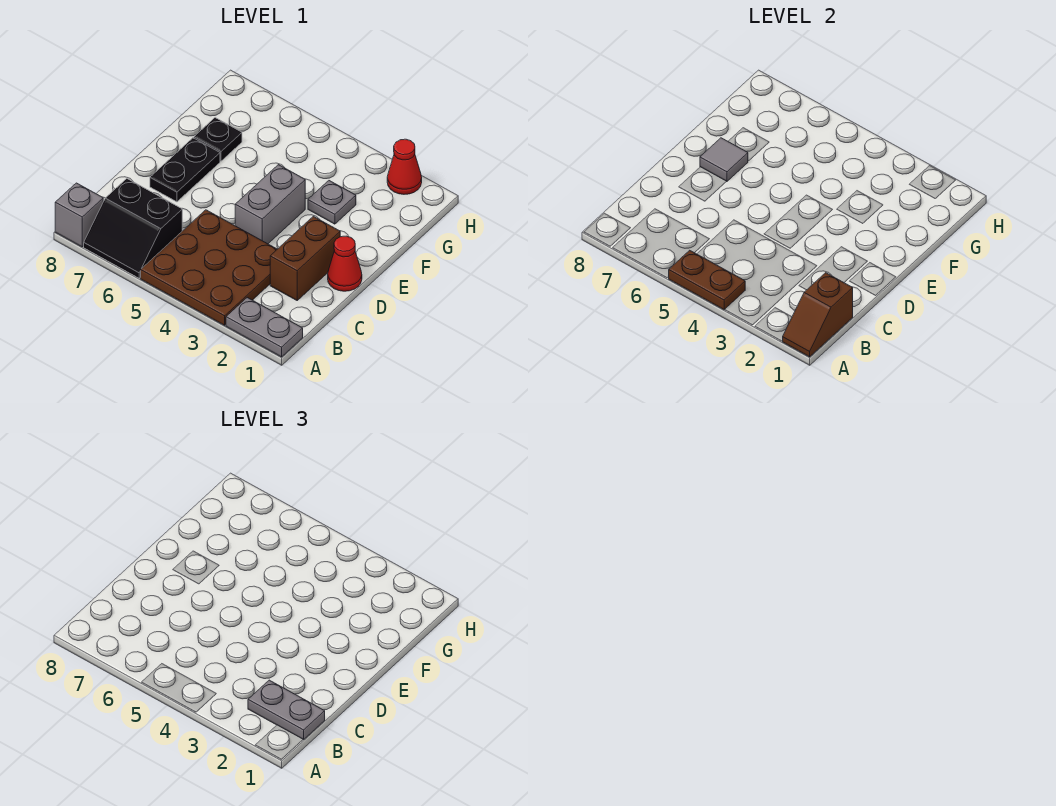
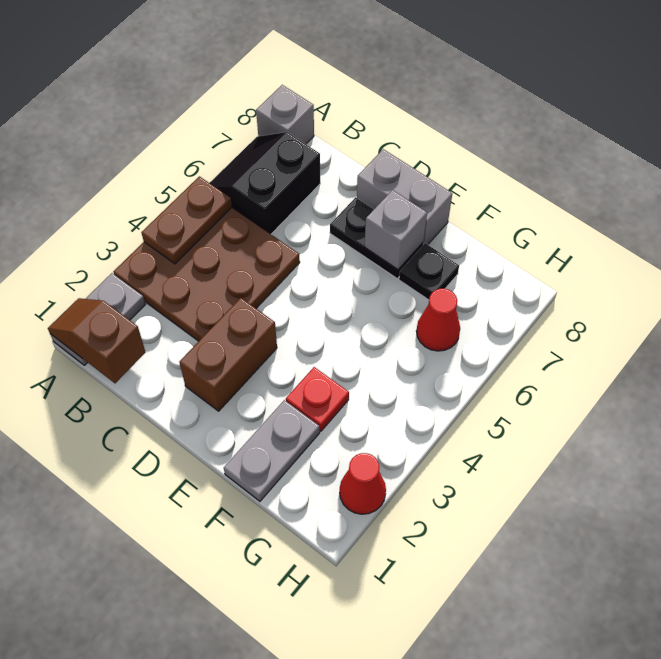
grey plate B1:B2 level 3 -> grey plate F1:F2 level 1
brown brick C2:D2 level 1 -> brown brick D2:D3 level 1
red cone D1 level 1 -> red cone G6 level 1
grey brick D4:E4 level 1 -> grey brick D8:E8 level 1
grey tile E7 level 2 -> grey brick E7 level 2
grey plate F3 level 1 -> red plate F3 level 1

